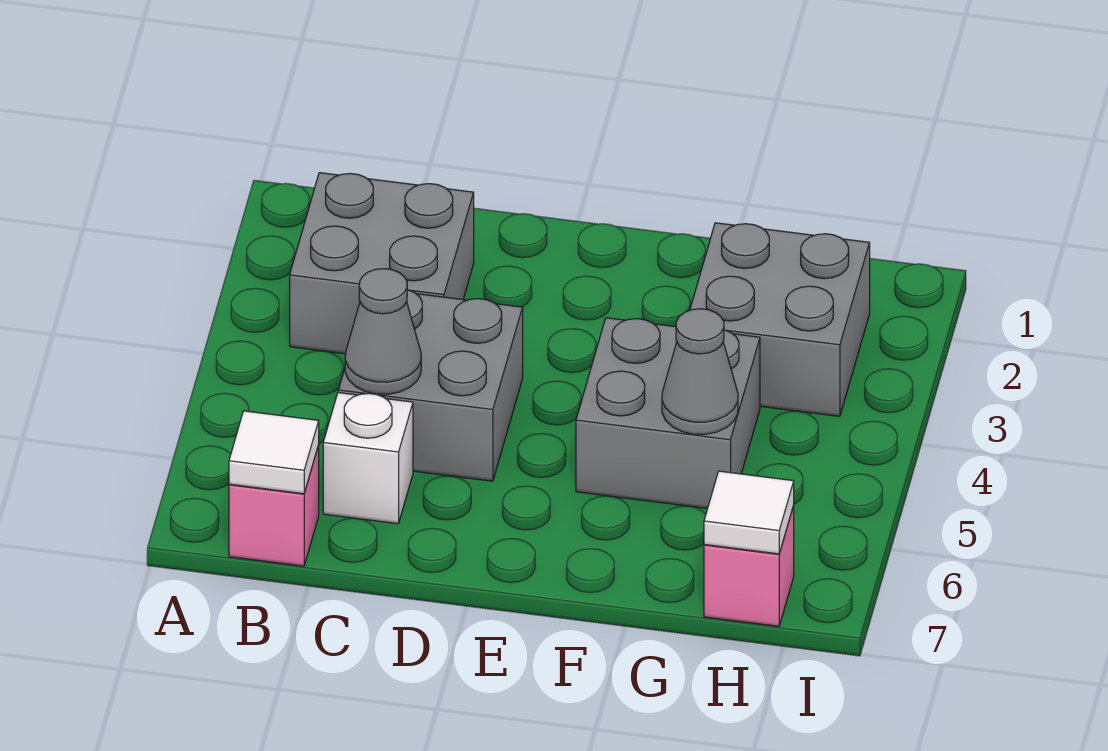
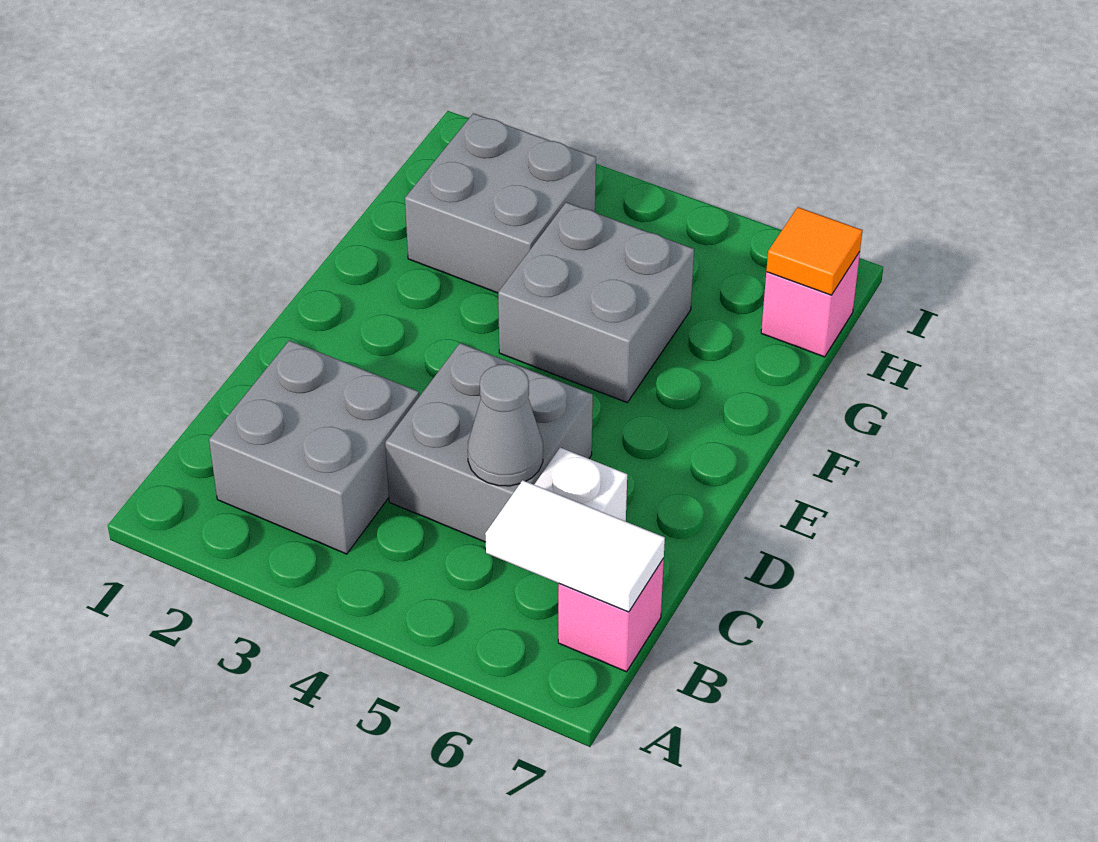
white tile B7 level 2 -> white tile B6:B7 level 2
grey cone G5 level 2 -> none
white tile H7 level 2 -> orange tile H7 level 2

